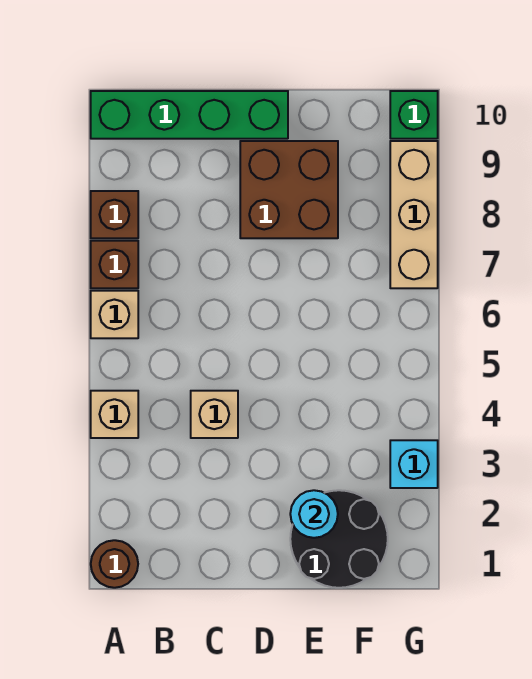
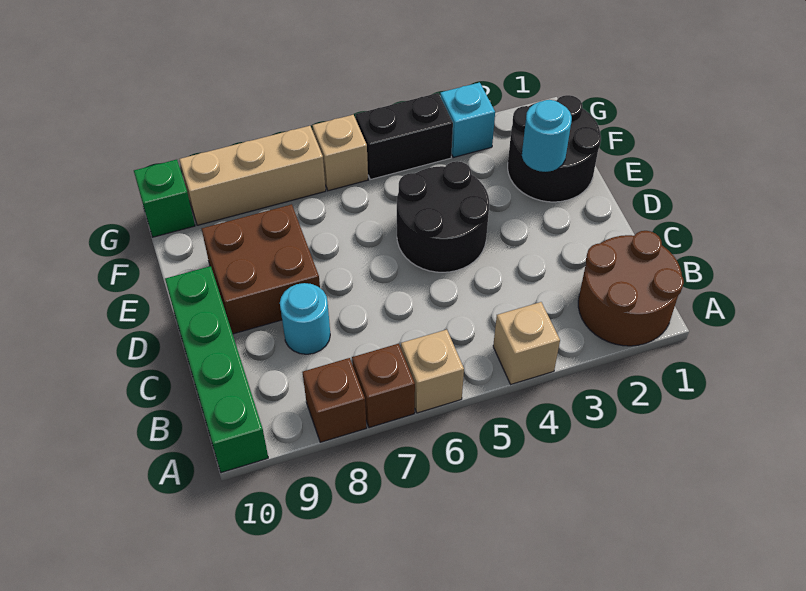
brown round brick A1 level 1 -> brown round brick A1:B2 level 1
tan brick C4 level 1 -> tan brick G6 level 1
none -> cyan round brick C8 level 1
none -> black round brick D4:E5 level 1
none -> black brick G4:G5 level 1

